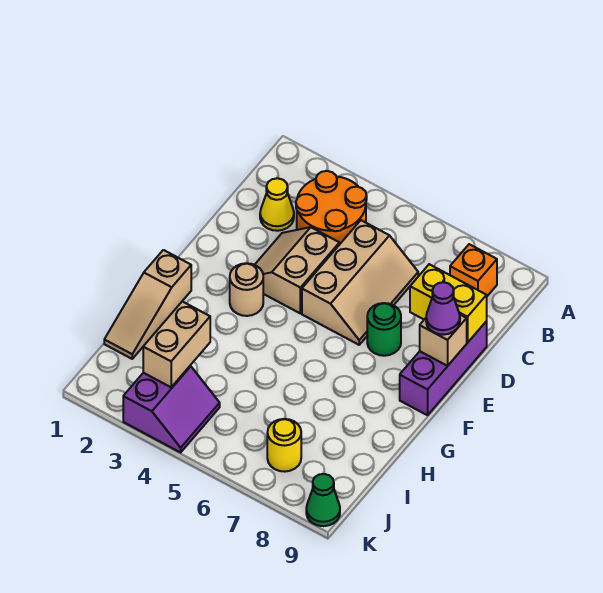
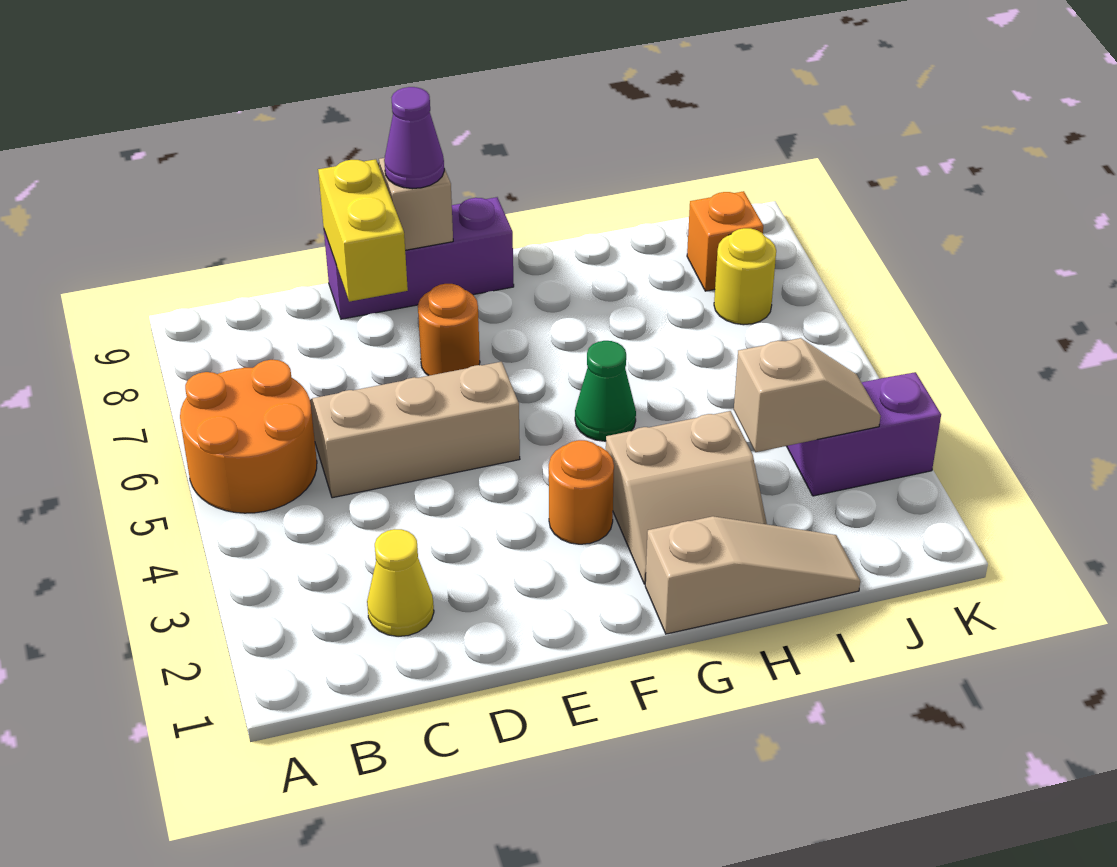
orange round brick B3:C4 level 1 -> orange round brick A5:B6 level 1
orange brick B8 level 1 -> orange brick J8 level 1
tan slope D3:E4 level 1 top 4 -> tan slope G2:H3 level 1 top 3
green round brick E7 level 1 -> orange round brick E7 level 1
tan round brick F3 level 1 -> orange round brick F3 level 1
tan brick I3:J3 level 2 -> tan slope I3:J3 level 2 top I
green cone K9 level 1 -> green cone G5 level 1

